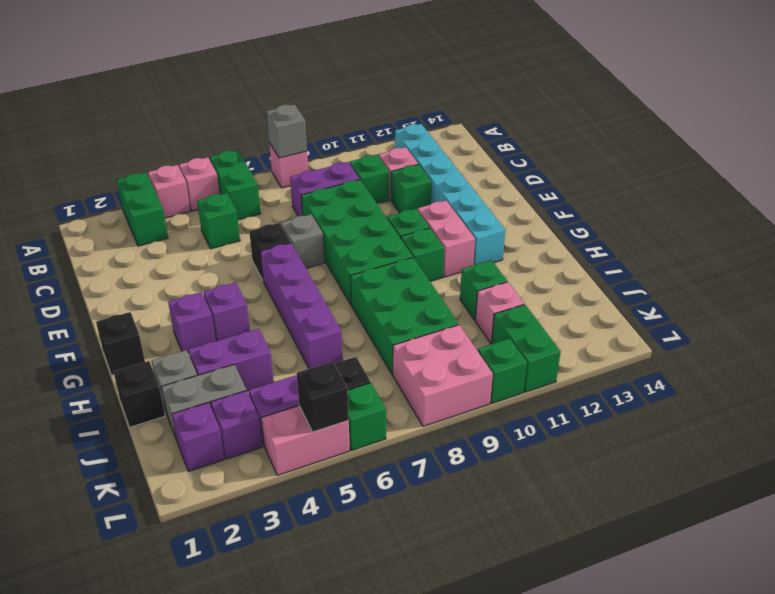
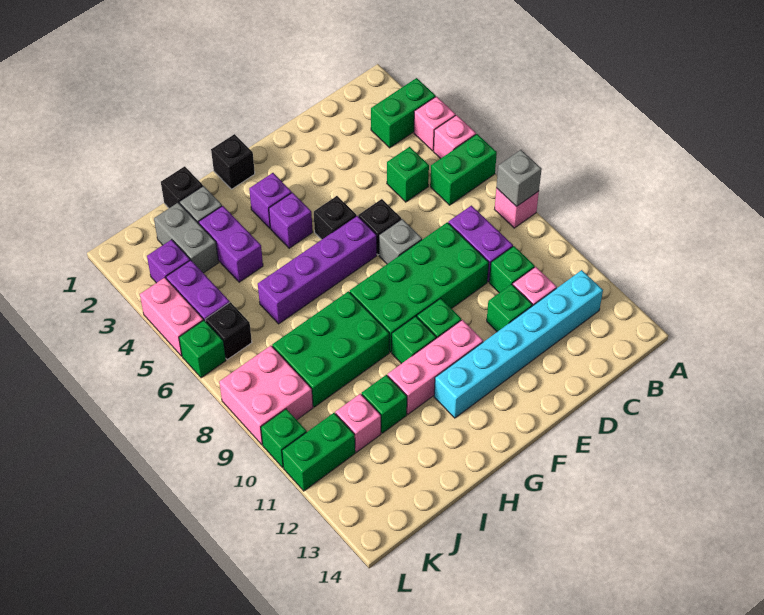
pink brick F11:G11 level 1 -> pink brick F11:H11 level 1
purple brick K2 level 1 -> none
black brick L5 level 2 -> black brick F5 level 1

